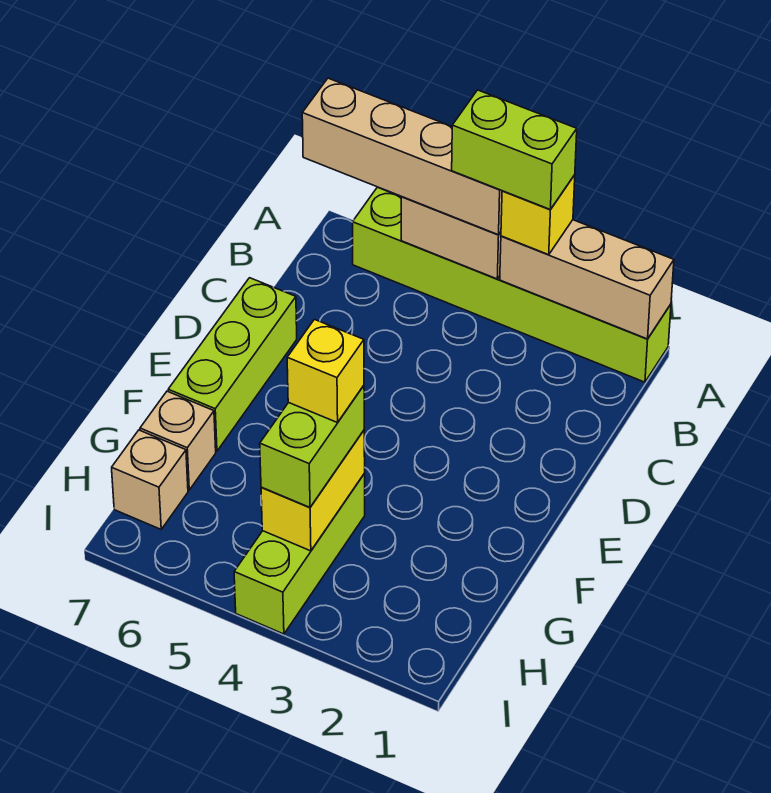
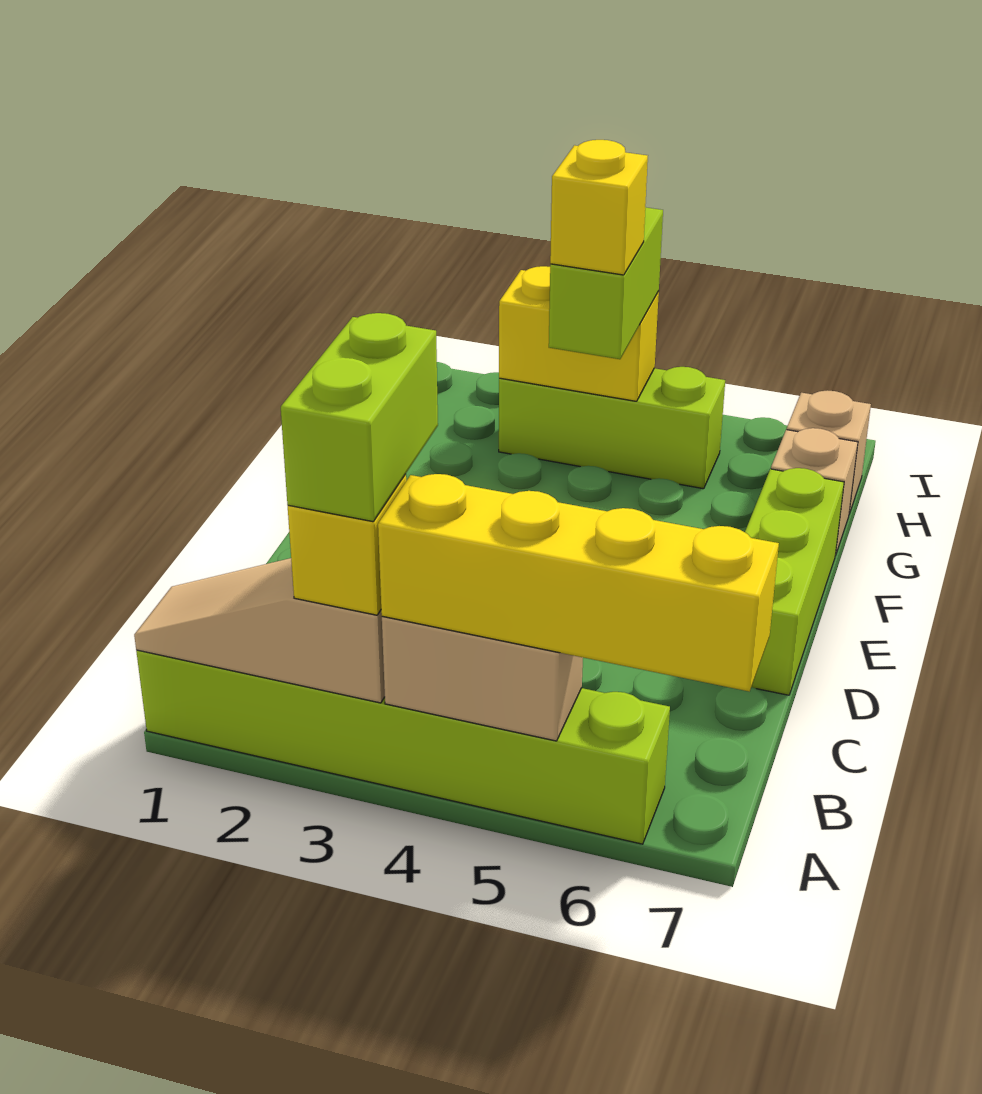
tan brick A1:A3 level 2 -> tan slope A1:A3 level 2 top 3
lime brick A3:A4 level 4 -> lime brick A3:B3 level 4
tan brick A4:A7 level 3 -> yellow brick A4:A7 level 3
lime brick G4:I4 level 1 -> lime brick H3:H5 level 1
yellow brick G4:H4 level 2 -> yellow brick H3:H4 level 2

